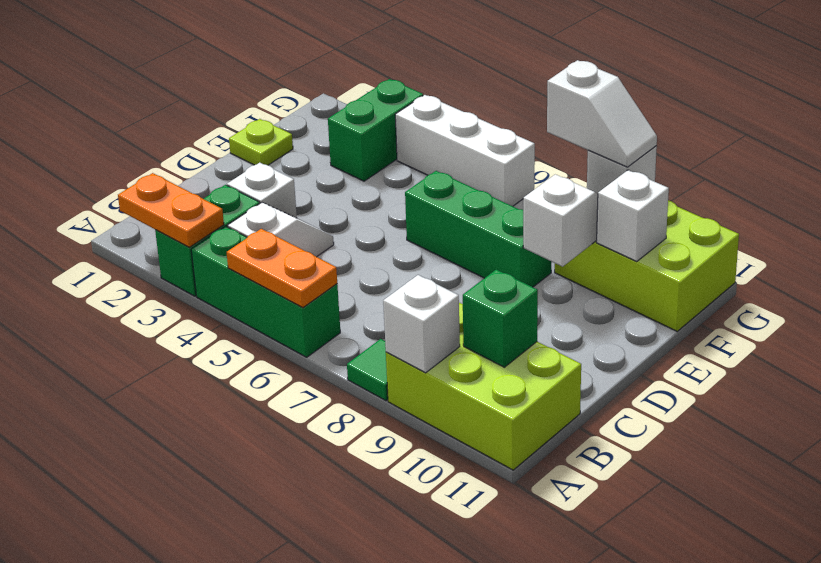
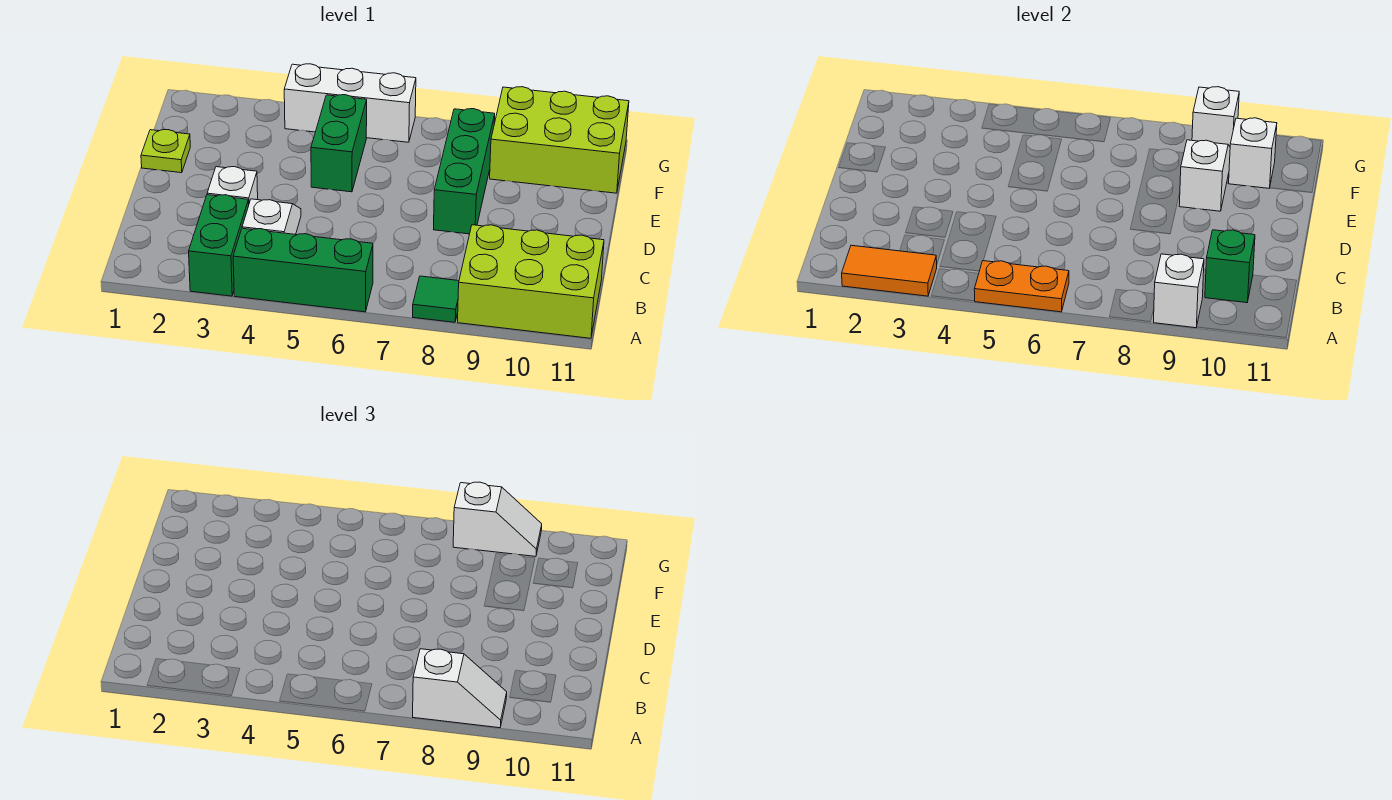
orange plate A2:A3 level 2 -> orange tile A2:A3 level 2
none -> white slope A8:A9 level 3 top 8
green brick E6:E8 level 1 -> green brick D8:F8 level 1
green brick F3:G3 level 1 -> green brick E5:F5 level 1

